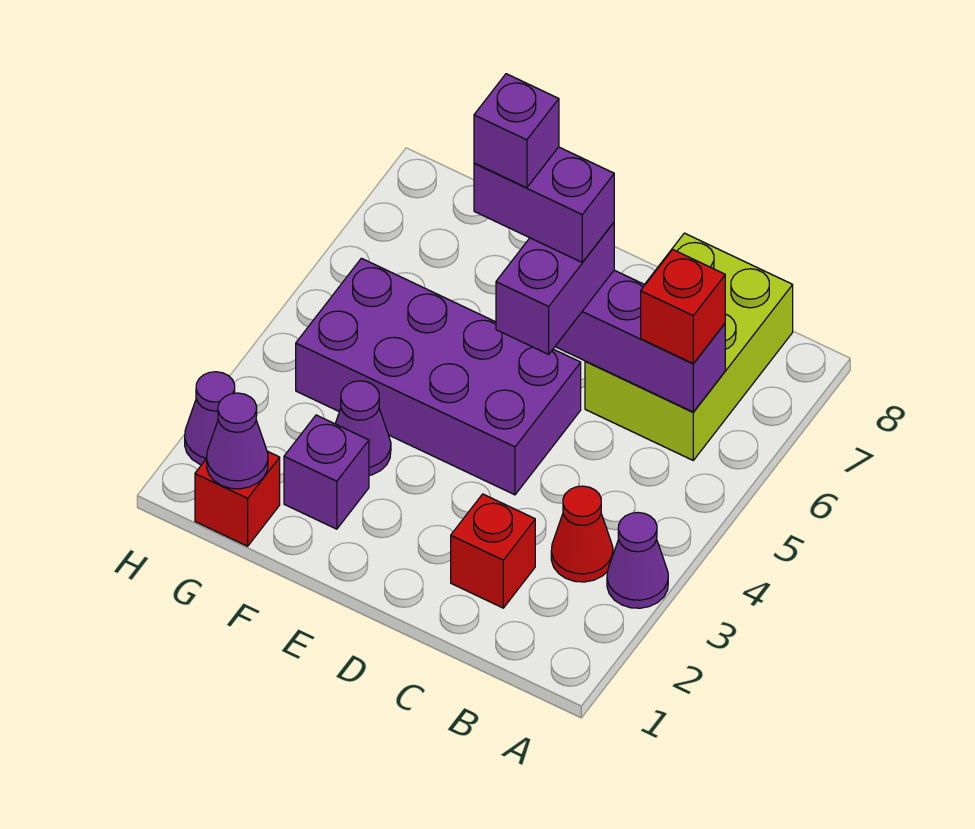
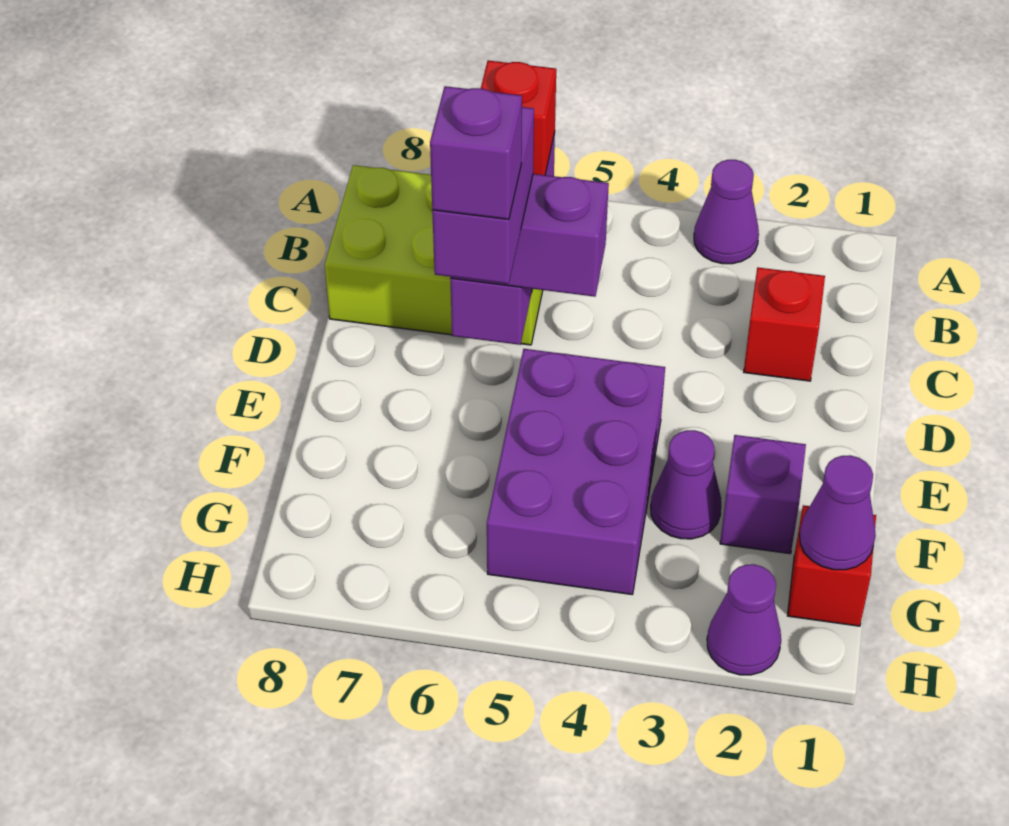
red cone B3 level 1 -> none
purple brick D4:G5 level 1 -> purple brick E4:G5 level 1

